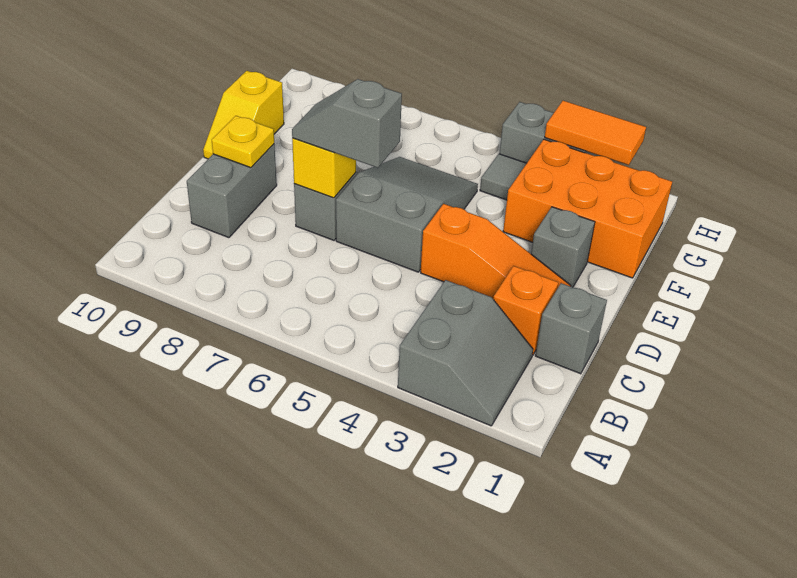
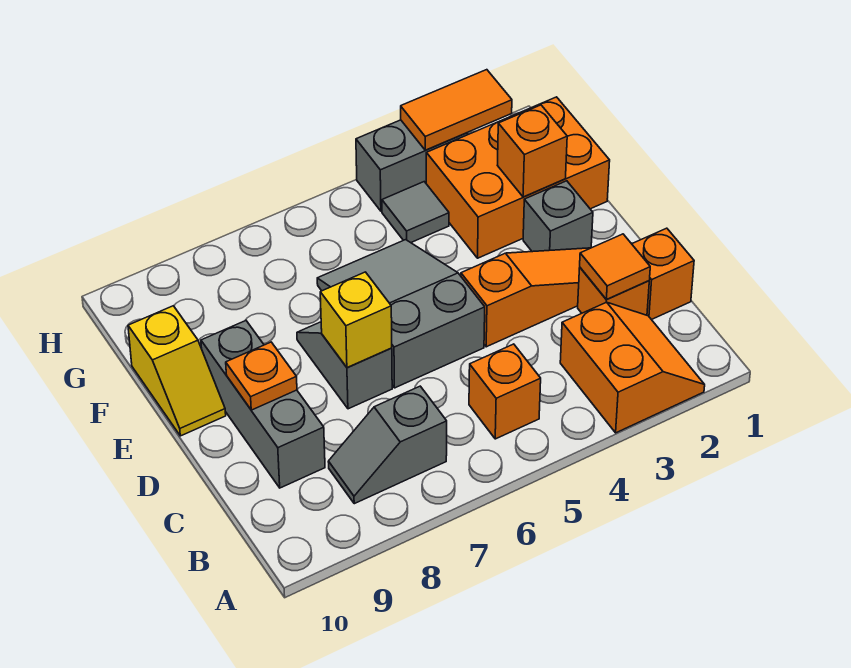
grey slope A2:B3 level 1 top 3 -> orange slope A2:B3 level 1 top 3
none -> orange brick B5 level 1
grey brick C1 level 1 -> orange brick C1 level 1
none -> orange tile C2 level 2
grey brick C9:D9 level 1 -> grey brick C9:E9 level 1
grey slope D6:D7 level 3 top 6 -> grey slope B7:B8 level 1 top 7
yellow plate D9 level 2 -> orange plate D9 level 2
none -> orange brick F2 level 2

